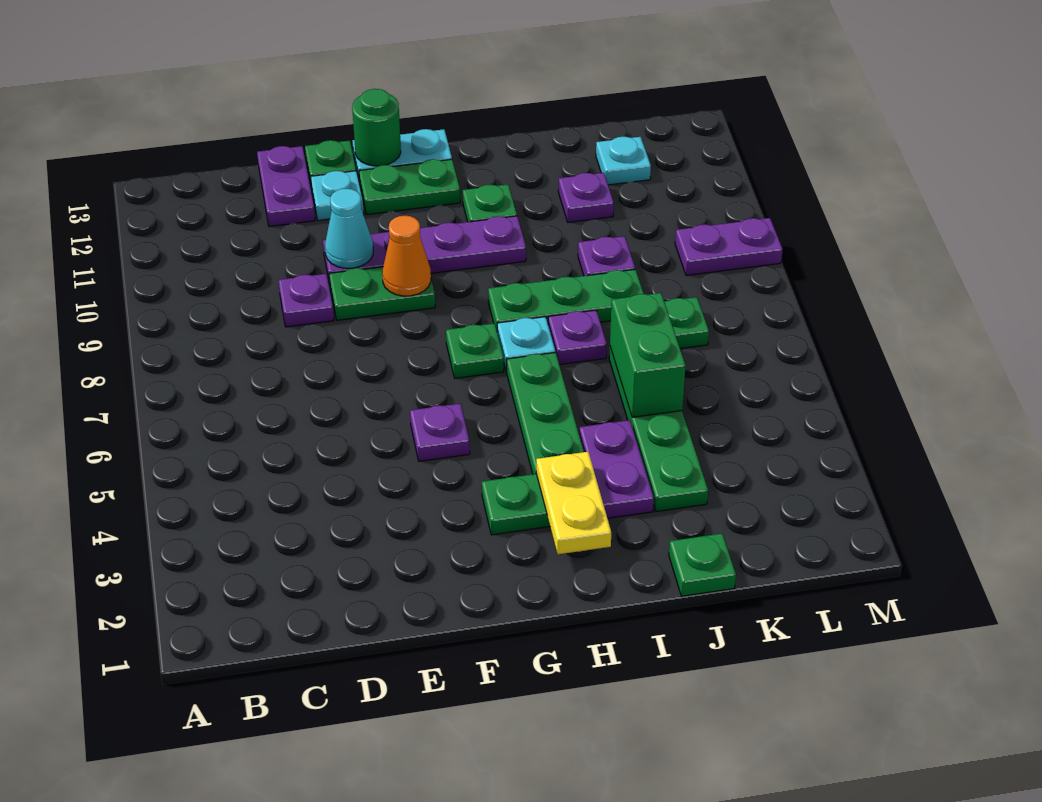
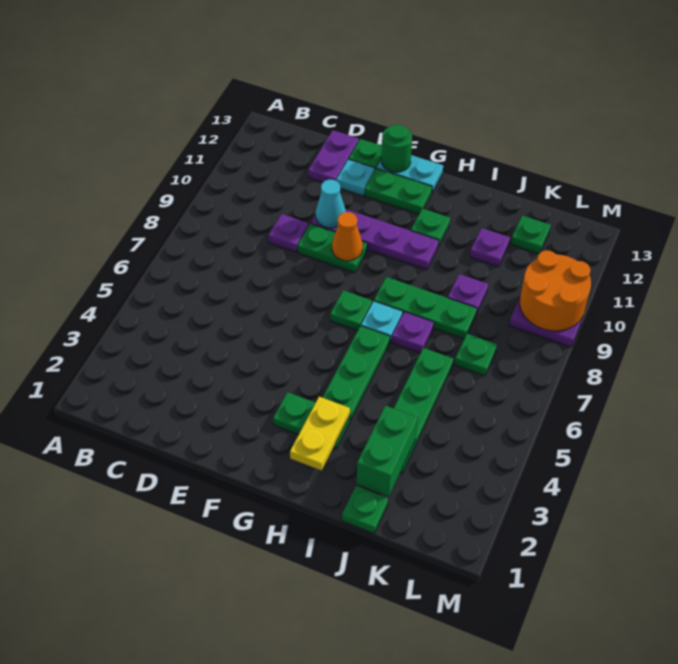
purple plate F5 level 1 -> none
purple plate I3:I4 level 1 -> none
green brick J5:J6 level 2 -> green brick J2:J3 level 2
cyan plate K12 level 1 -> green plate K12 level 1
none -> orange round brick L9:M10 level 2

